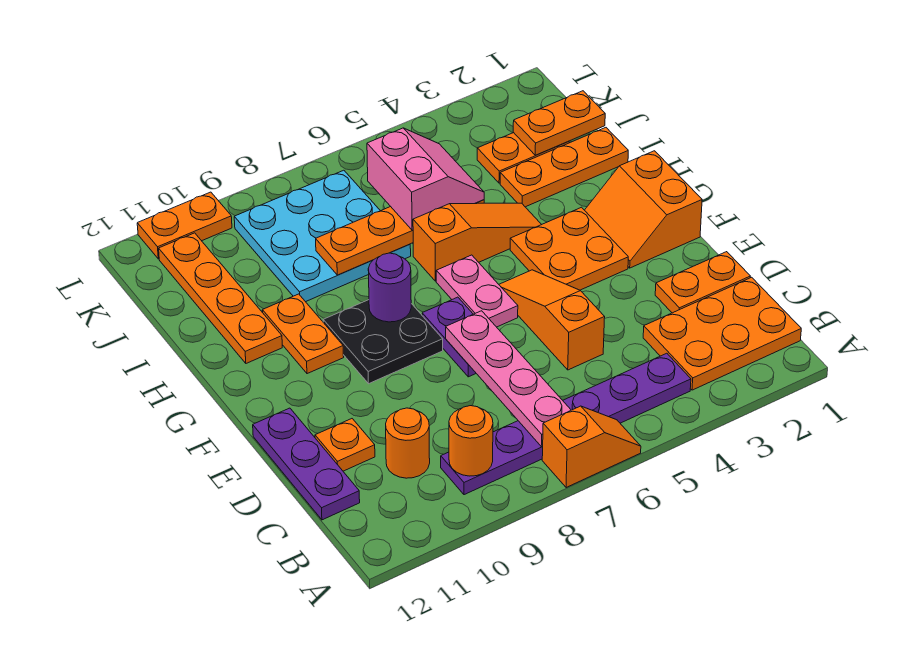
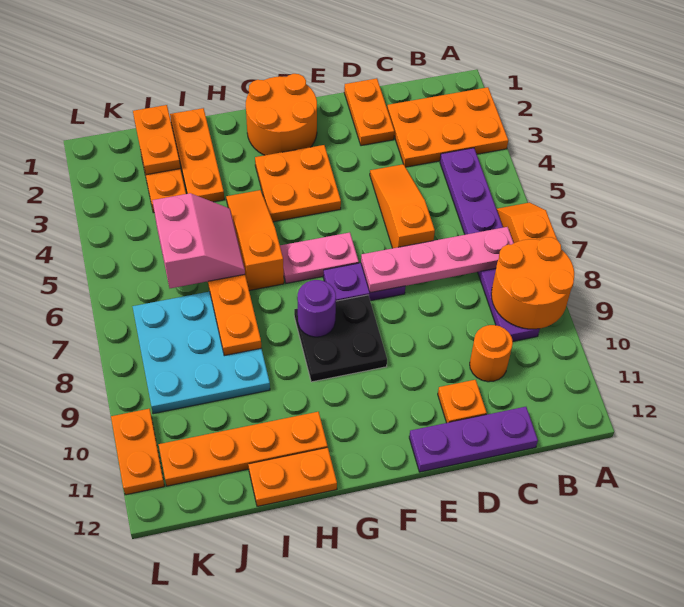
orange plate B1:C3 level 1 -> orange plate A2:C3 level 1
orange round brick B9 level 2 -> orange round brick A8:B9 level 2
orange slope D5:F5 level 1 top D -> orange slope D4:D6 level 1 top 6
orange slope F1:G2 level 1 top 1 -> orange round brick F1:G2 level 1
orange plate G10:H10 level 1 -> orange plate H12:I12 level 1
pink slope I5:J6 level 3 top 6 -> pink slope I5:J6 level 3 top J

